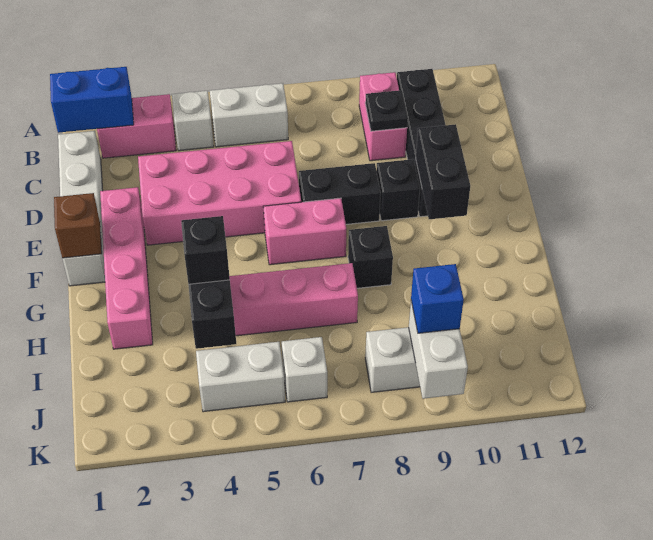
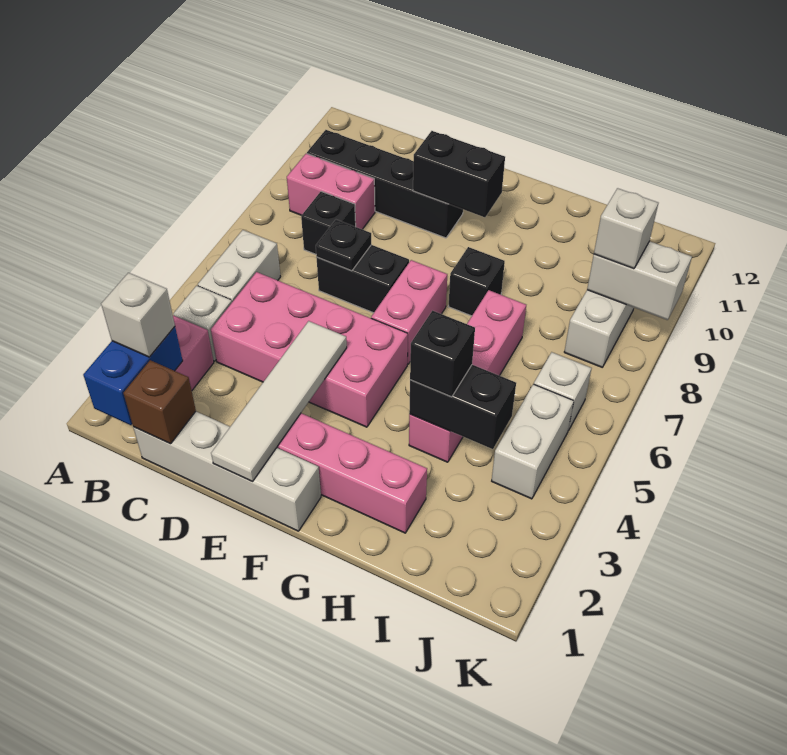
none -> white brick B2 level 3
black plate C9 level 2 -> black plate D7 level 2
pink brick D3:E6 level 1 -> pink brick C4:F5 level 1
none -> white tile E1:E4 level 2
black brick E7:E8 level 1 -> black brick D7:E7 level 1
black brick E9 level 1 -> black brick C8 level 1
brown brick F1 level 2 -> brown brick C1 level 2
blue brick J9 level 3 -> white brick J9 level 3

